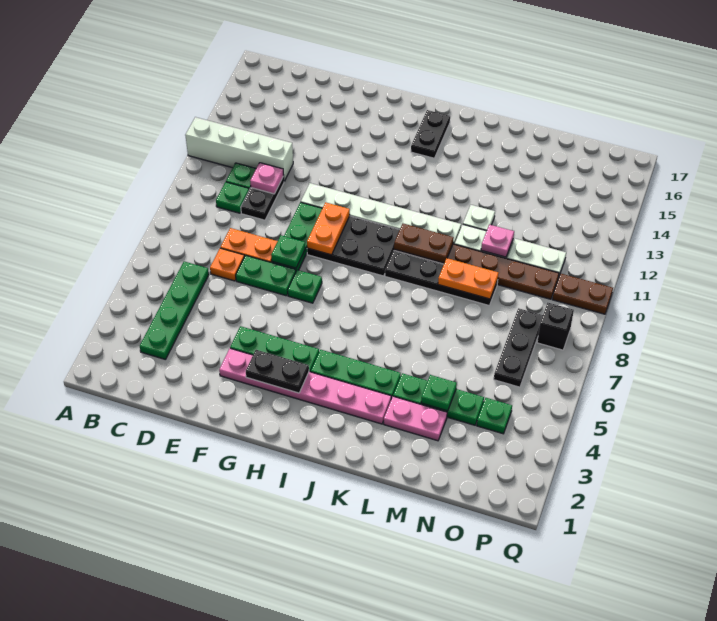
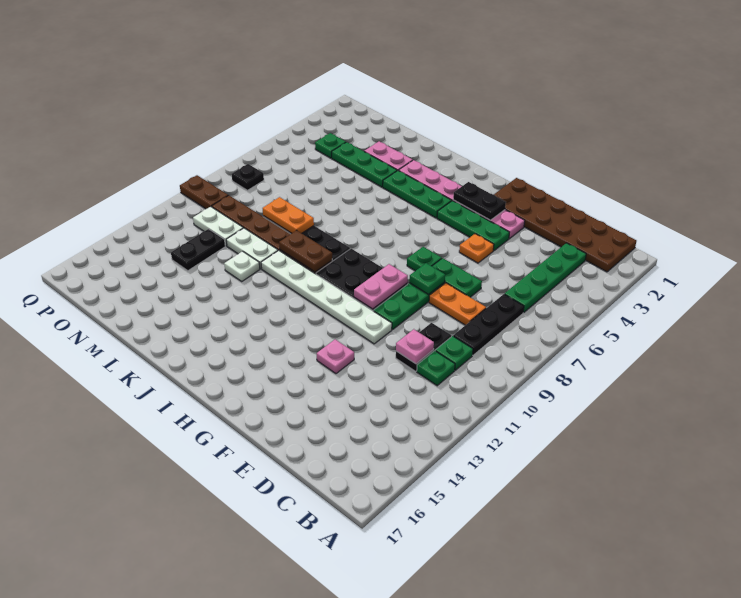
white brick A12:D12 level 1 -> none
none -> brown plate B1:G2 level 1
orange plate D7 level 1 -> orange plate F5 level 1
orange plate G9:G10 level 2 -> pink plate G9:G10 level 2
black plate I15:I16 level 1 -> black plate N12:N13 level 1
green plate M4 level 2 -> none
pink plate M11 level 2 -> pink plate F13 level 1
black plate O6:O8 level 1 -> black plate C7:C9 level 1
black brick P8 level 1 -> black plate P8 level 1

